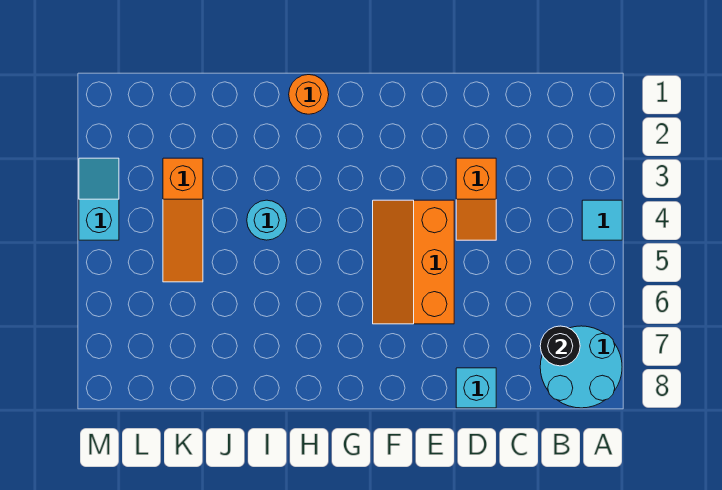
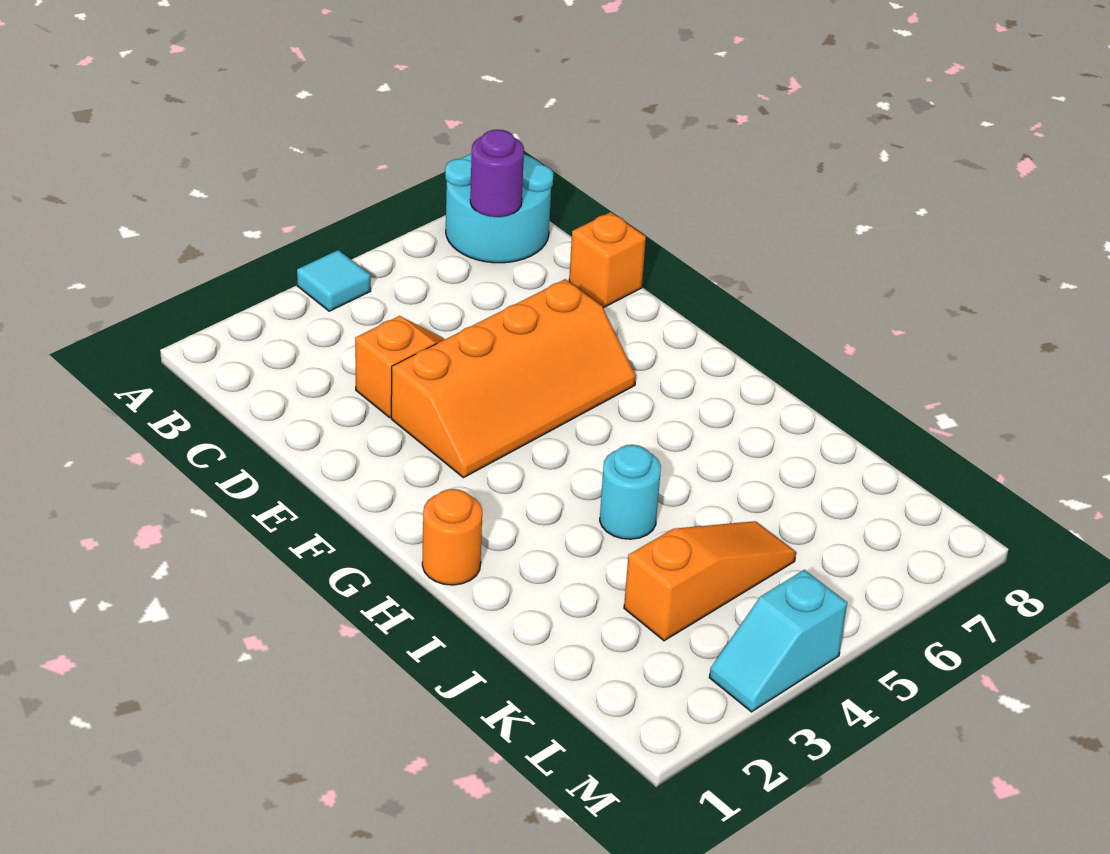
black round brick B7 level 2 -> purple round brick B7 level 2
cyan brick D8 level 1 -> orange brick D8 level 1
orange slope E4:F6 level 1 top E -> orange slope E3:F6 level 1 top E

